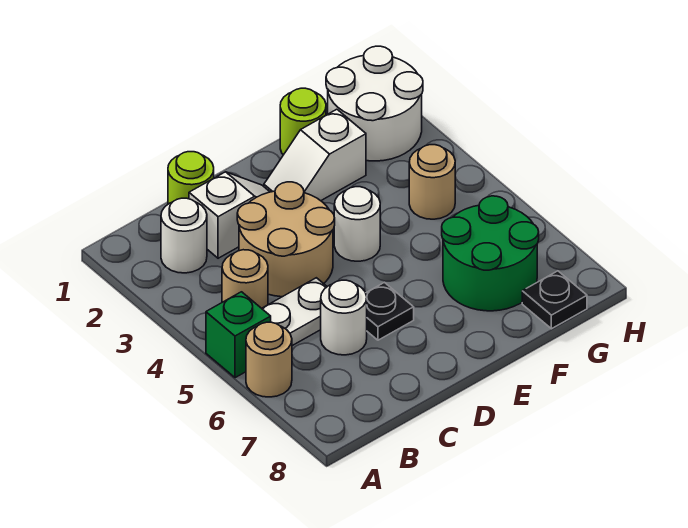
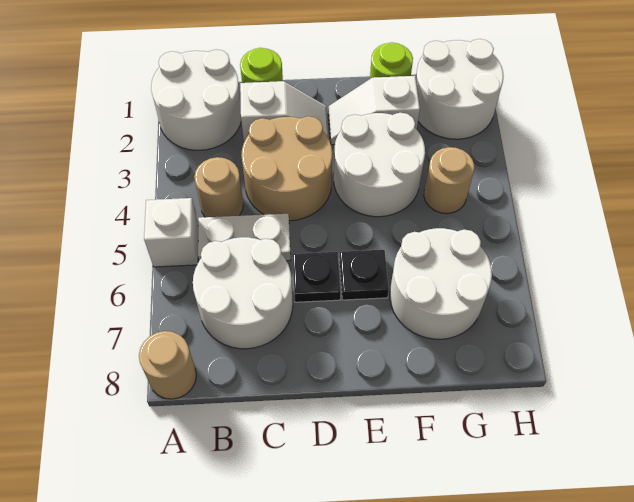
green brick A5 level 1 -> white brick A5 level 1
tan round brick A6 level 1 -> tan round brick A8 level 1
white round brick B2 level 1 -> white round brick A1:B2 level 1
white round brick C6 level 1 -> white round brick B6:C7 level 1
white round brick E4 level 1 -> white round brick E3:F4 level 1
green round brick F6:G7 level 1 -> white round brick F6:G7 level 1
black plate G8 level 1 -> black plate E6 level 1

